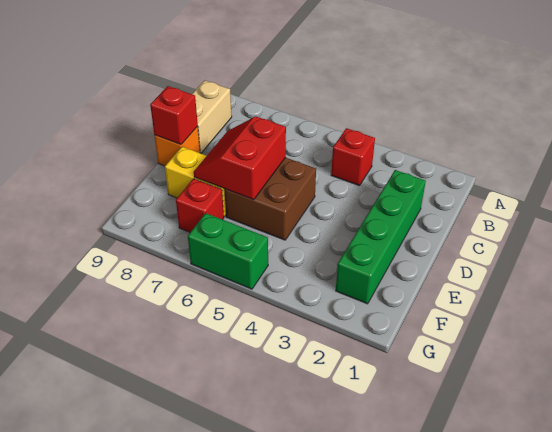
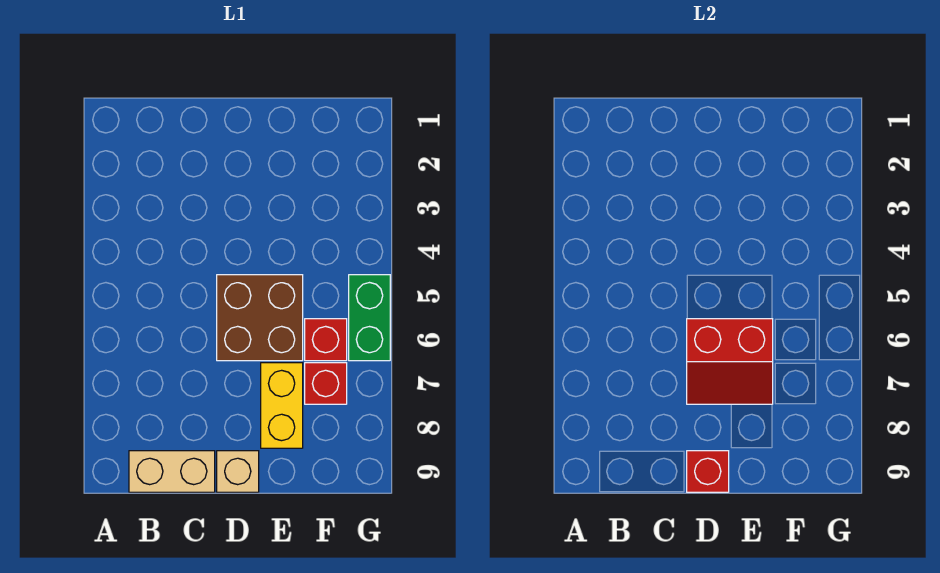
red brick B4 level 1 -> red brick F6 level 1
green brick C2:F2 level 1 -> none
orange brick D9 level 1 -> tan brick D9 level 1

